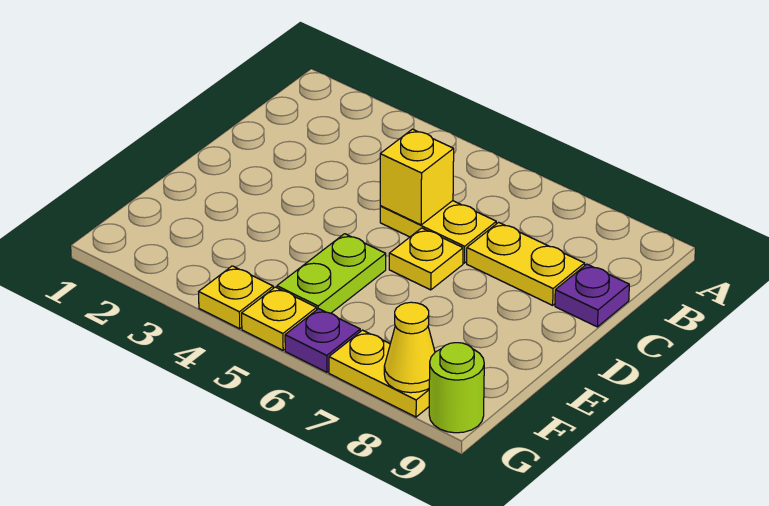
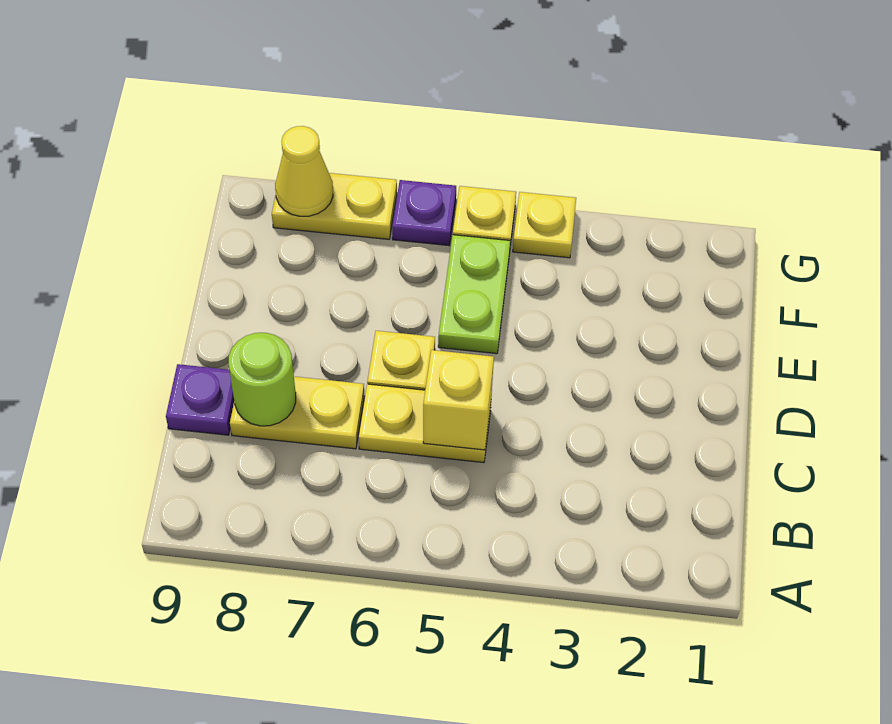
lime round brick G9 level 1 -> lime round brick C8 level 2

